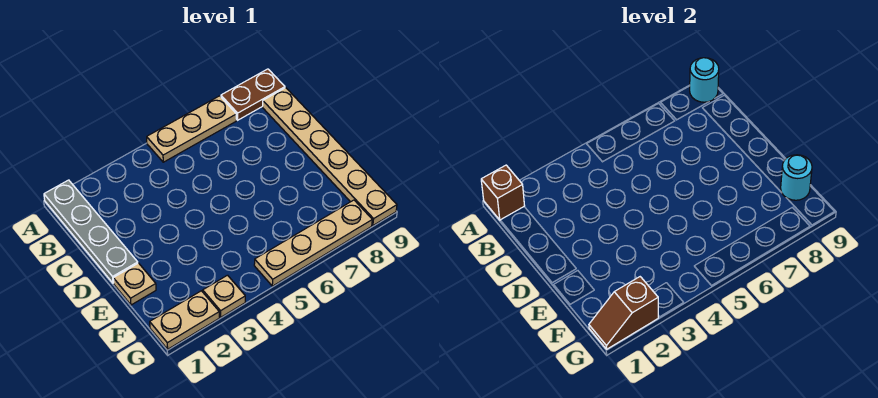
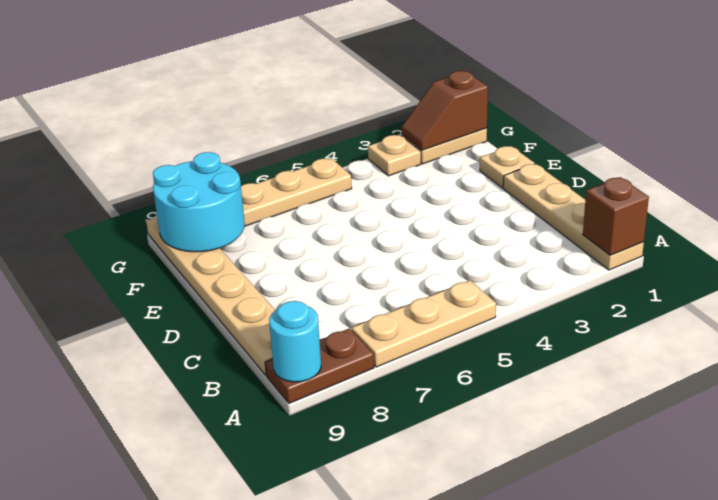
grey plate A1:D1 level 1 -> tan plate A1:D1 level 1
cyan round brick F9 level 2 -> cyan round brick F8:G9 level 2
brown slope G1:G2 level 2 top 2 -> brown slope G1:G2 level 2 top 1

